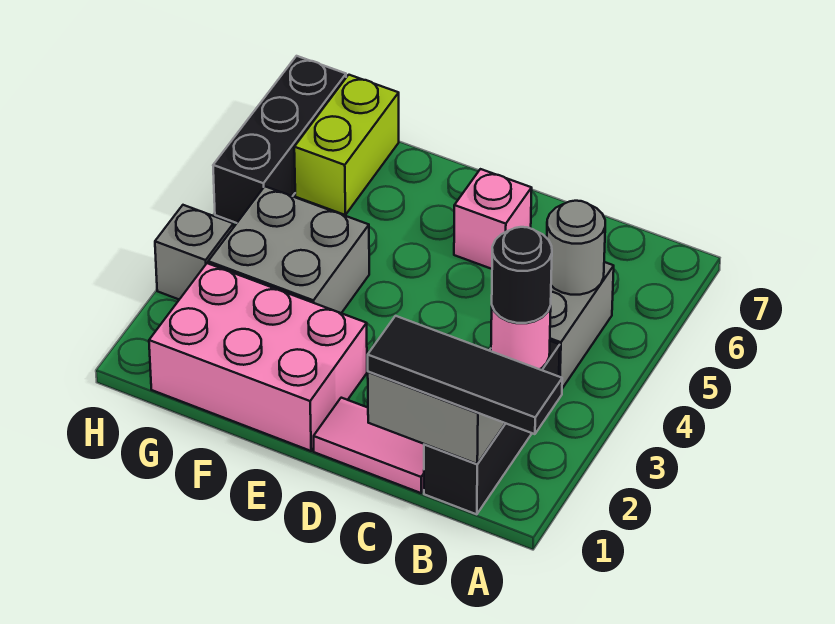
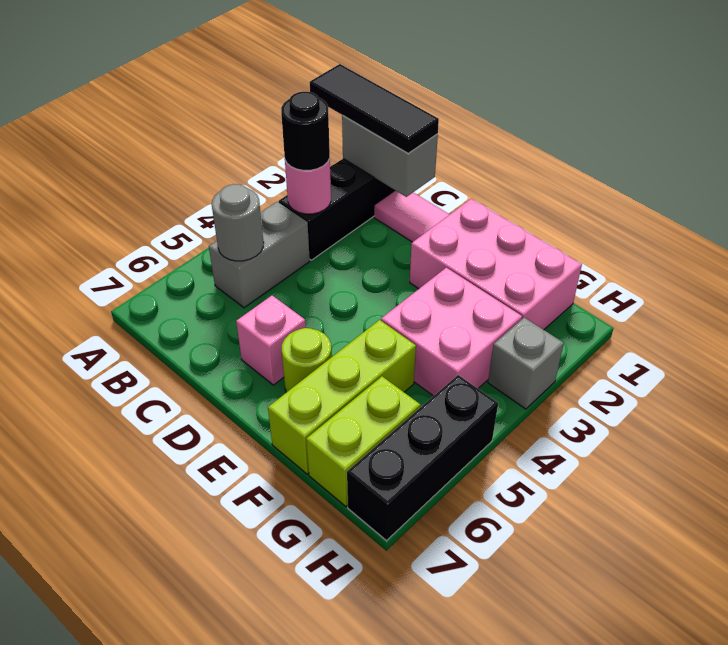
none -> lime round brick E6 level 1
grey brick F3:G4 level 1 -> pink brick F3:G4 level 1
none -> lime brick F5:F7 level 1

